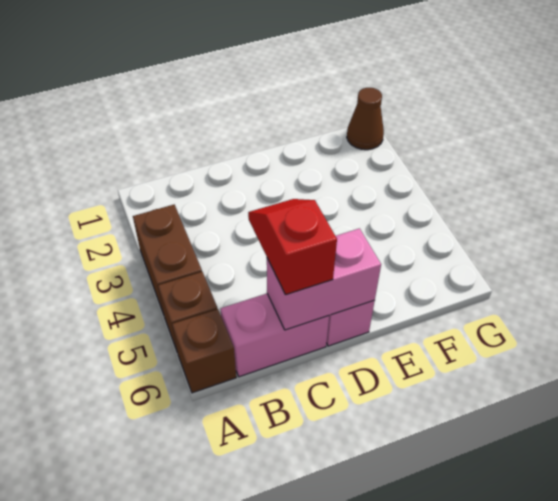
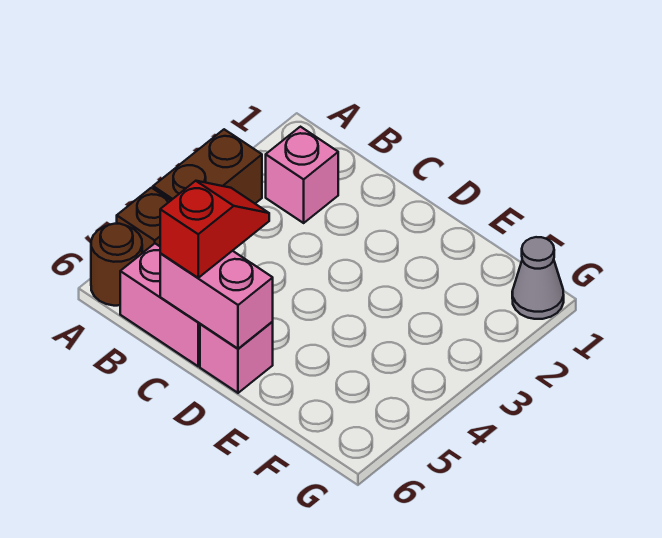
brown brick A6 level 1 -> brown round brick A6 level 1
none -> pink brick B2 level 1
brown cone G1 level 1 -> grey cone G1 level 1

